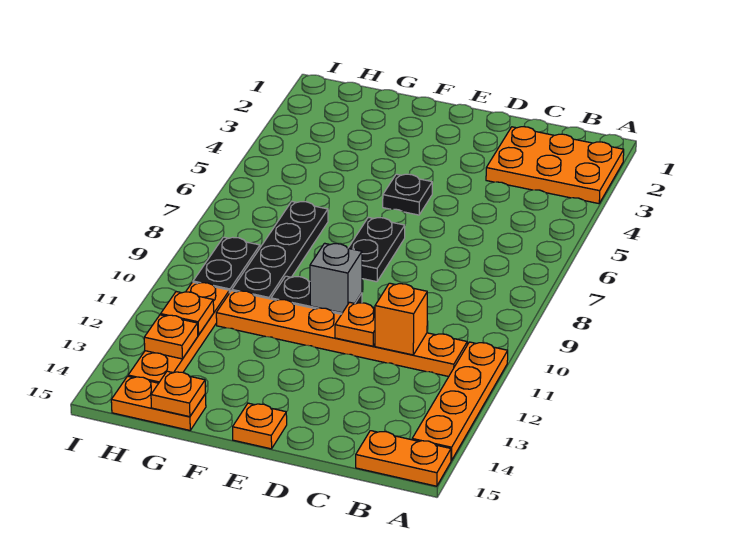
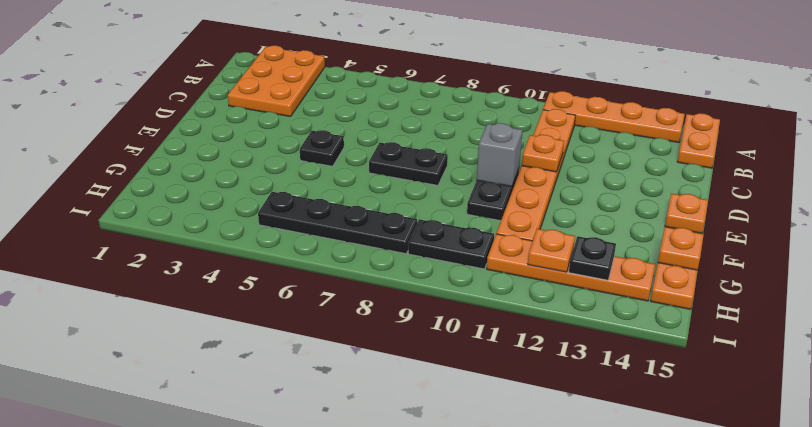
orange brick C11 level 2 -> none
black plate G7:G10 level 1 -> black plate H5:H8 level 1
orange plate H13 level 2 -> black plate H13 level 2

